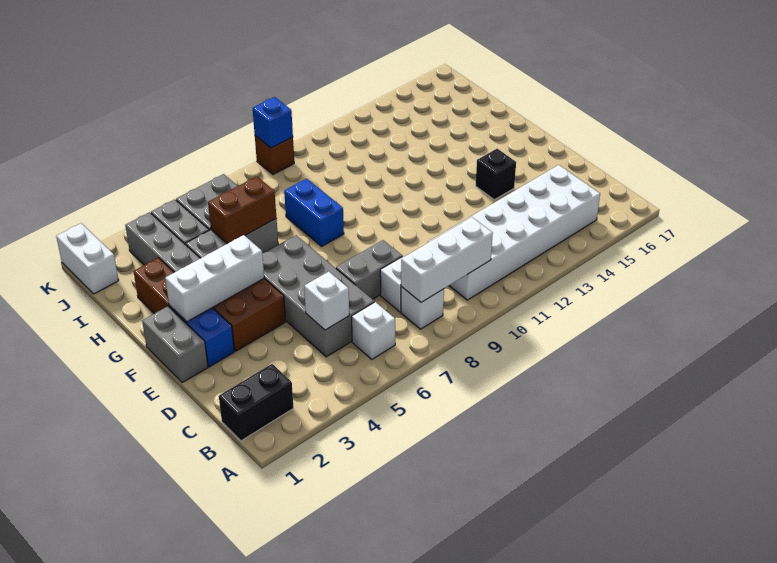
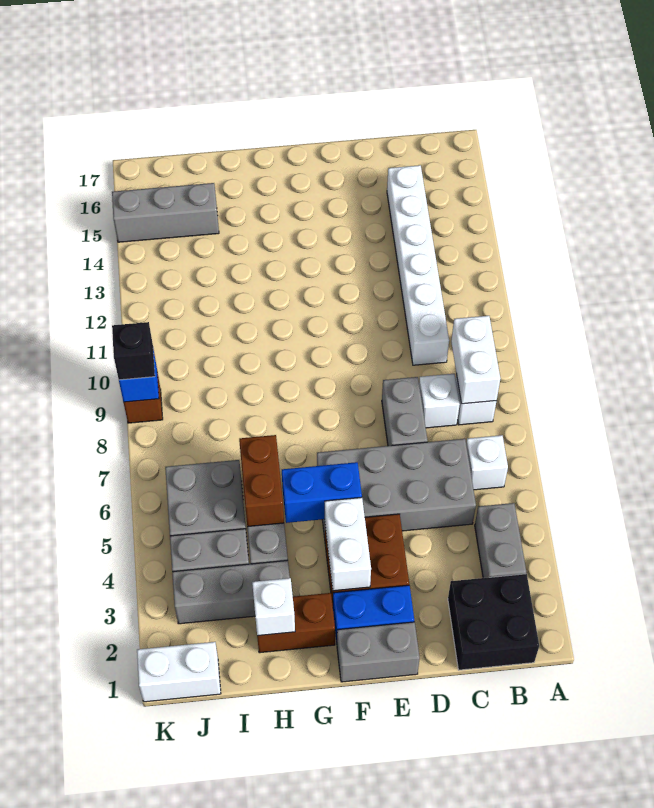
black brick B1:B2 level 1 -> black brick B1:C2 level 1
none -> grey brick B3:B4 level 1
white brick B8:B10 level 2 -> white brick B8:B9 level 2
white brick B10:C15 level 1 -> white brick C10:C15 level 1
white brick C5 level 2 -> white brick H2 level 2
black brick E14 level 1 -> black brick K9 level 3
white brick F2:F4 level 2 -> white brick F3:F4 level 2
blue brick G8:H8 level 1 -> blue brick F5:G5 level 2
none -> grey brick I15:K15 level 1

